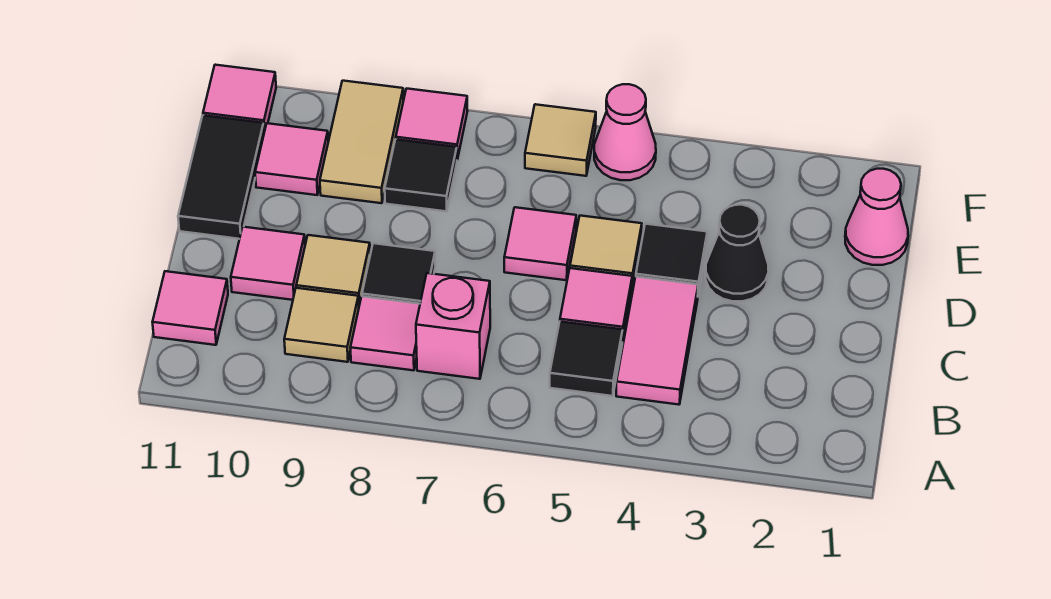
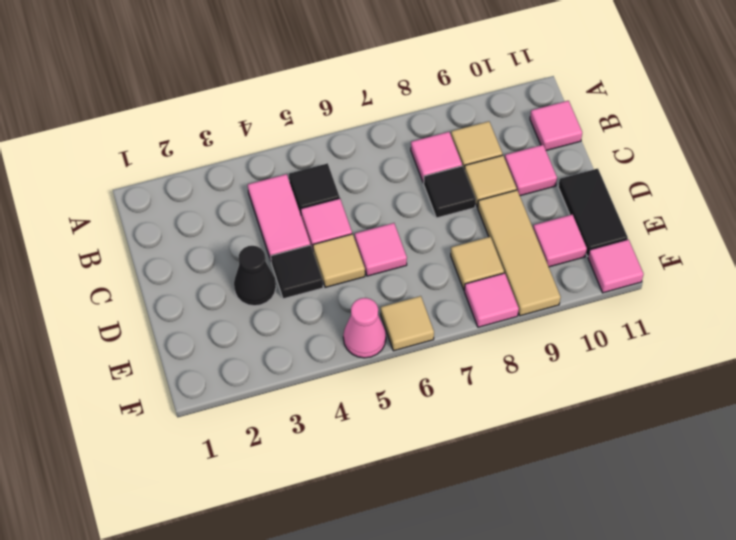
pink brick B7 level 1 -> none
pink cone E1 level 1 -> none
black tile E8 level 1 -> tan tile E8 level 1
tan tile E9:F9 level 1 -> tan tile D9:F9 level 1

